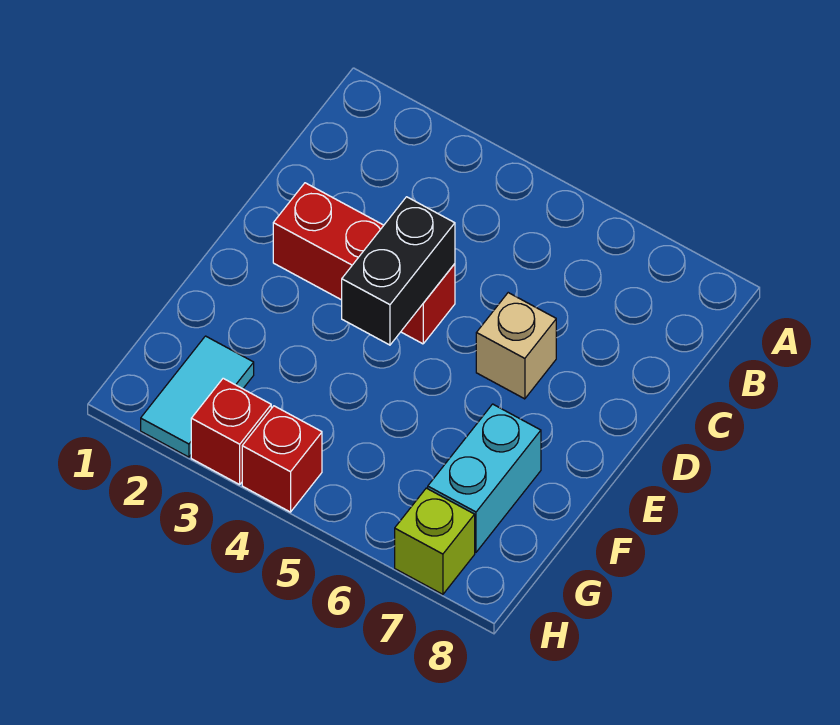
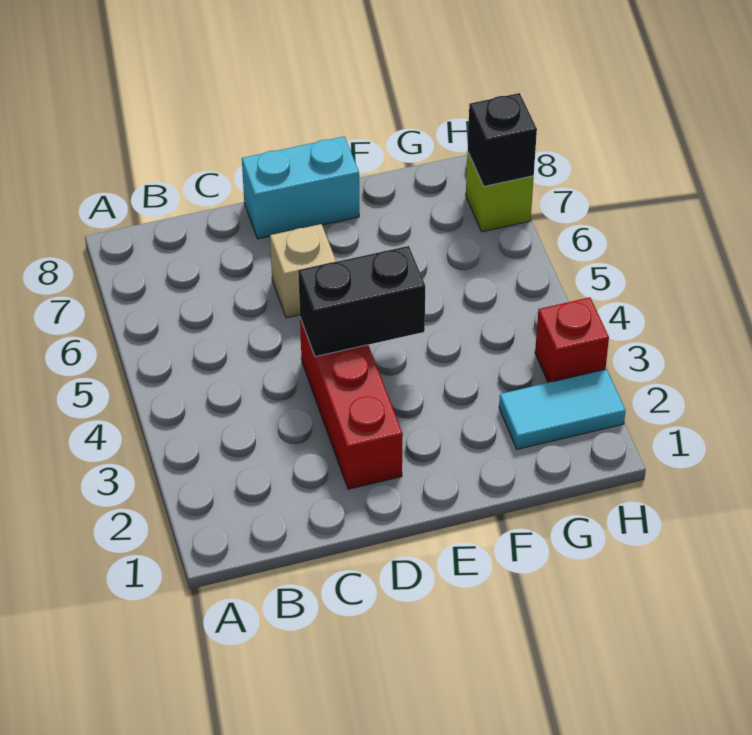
cyan brick F7:G7 level 1 -> cyan brick D8:E8 level 1
red brick H4 level 1 -> none
none -> black brick H7 level 2

